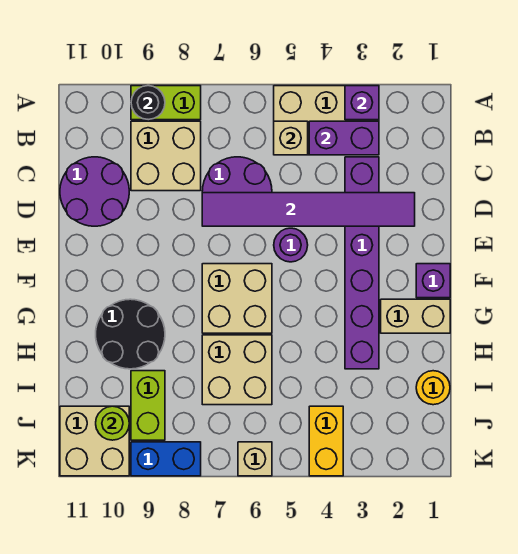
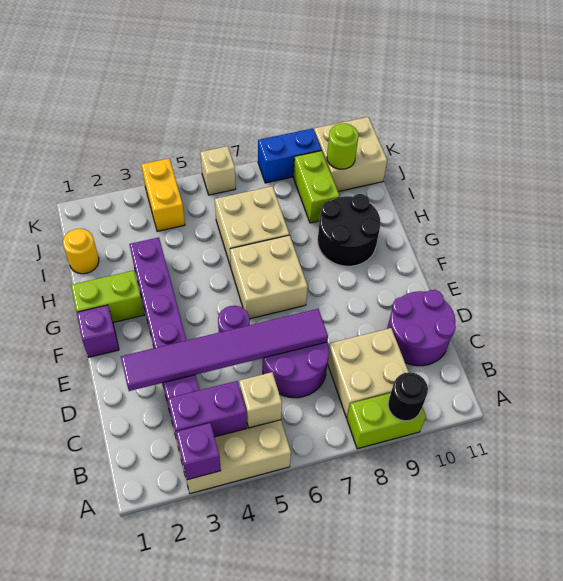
tan brick G1:G2 level 1 -> lime brick G1:G2 level 1

